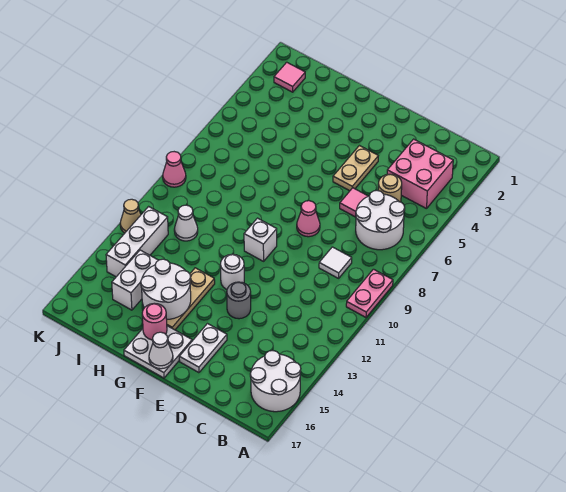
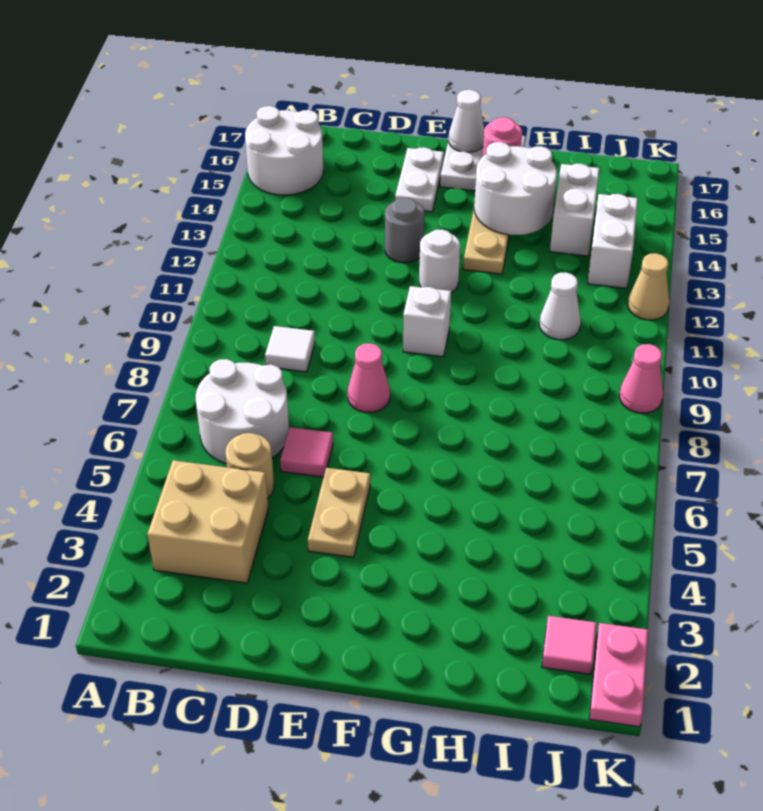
pink plate A9:A10 level 1 -> pink plate K1:K2 level 1
pink brick B3:C4 level 1 -> tan brick B3:C4 level 1
white brick J12:J14 level 1 -> white brick J13:J14 level 1

